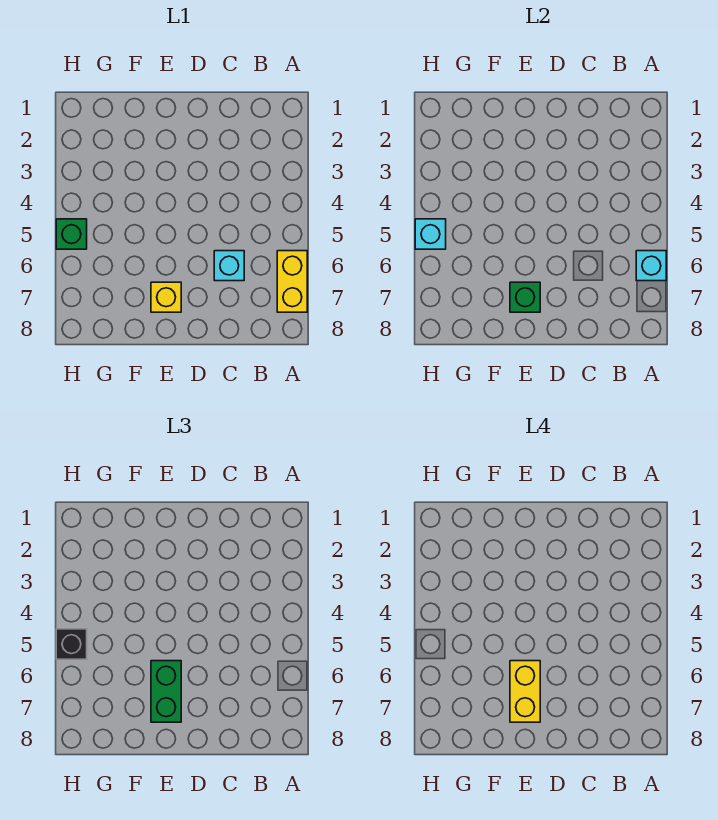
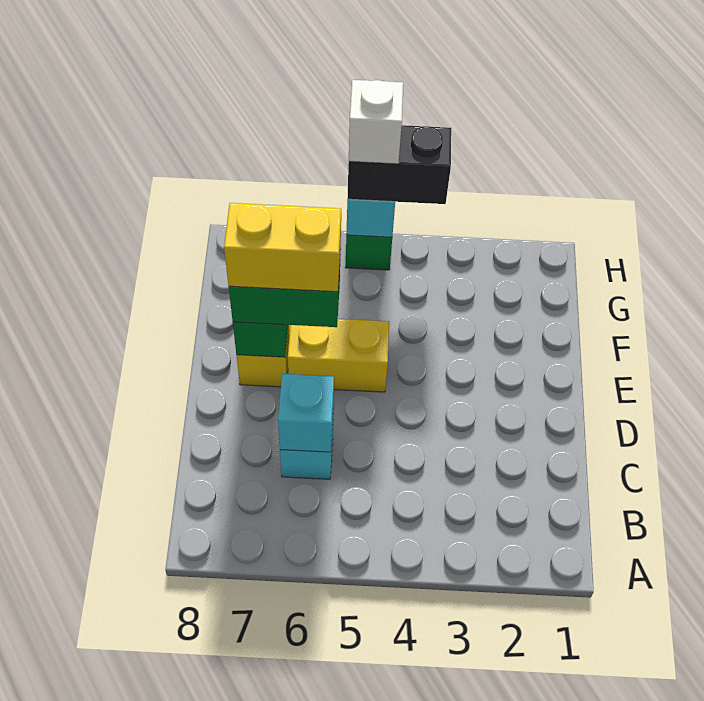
yellow brick A6:A7 level 1 -> yellow brick E5:E6 level 1
cyan brick A6 level 2 -> cyan brick C6 level 2
black brick H5 level 3 -> black brick H4:H5 level 3
none -> white brick H5 level 4

